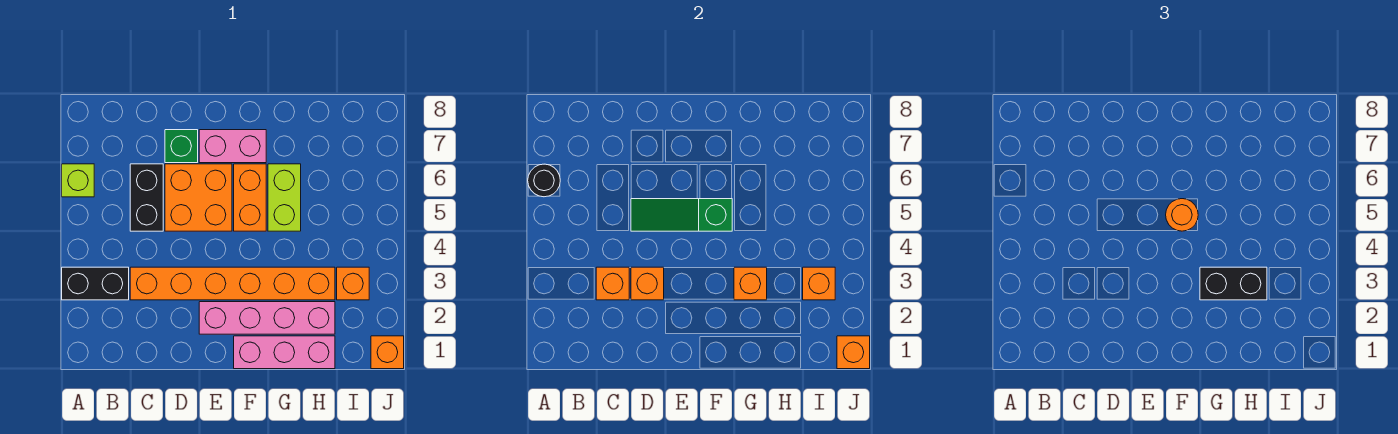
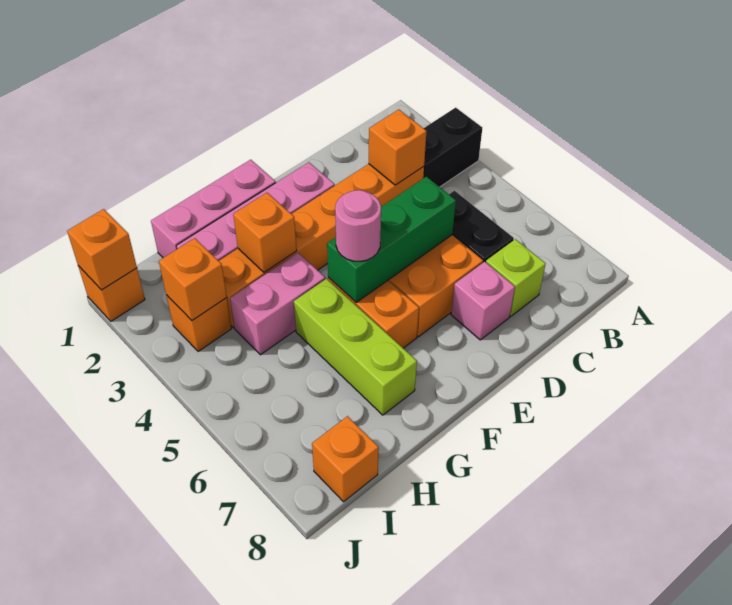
lime brick A6 level 1 -> lime brick C7 level 1
black round brick A6 level 2 -> none
orange brick D3 level 2 -> orange brick I8 level 1
green slope D5:F5 level 2 top F -> green brick D5:F5 level 2
green brick D7 level 1 -> pink brick D7 level 1
pink brick E7:F7 level 1 -> pink brick G4:H4 level 1
orange round brick F5 level 3 -> pink round brick F5 level 3
black brick G3:H3 level 3 -> none
lime brick G5:G6 level 1 -> lime brick G5:G7 level 1

